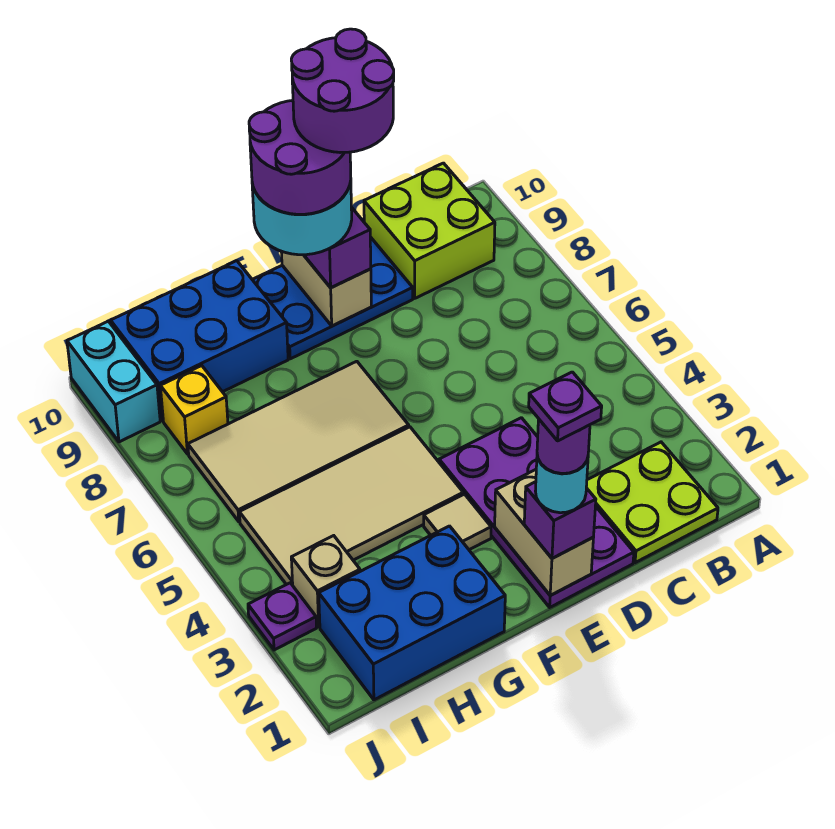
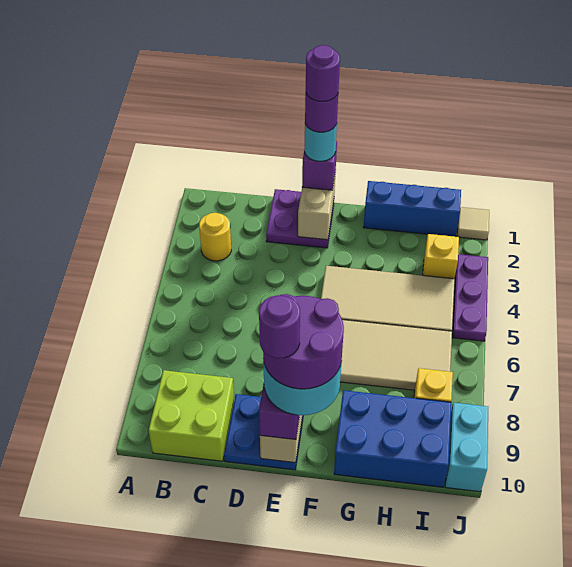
lime plate B1:C2 level 1 -> none
none -> yellow round brick B3 level 1
purple plate D1:E4 level 1 -> purple plate D1:E2 level 1
blue plate D9:F10 level 1 -> blue plate D9:E10 level 1
purple round brick D9:E10 level 6 -> purple round brick E10 level 6
purple plate E1 level 6 -> purple round brick E1 level 6
tan tile F3 level 1 -> tan tile J1 level 1
blue brick G1:I2 level 1 -> blue brick G1:I1 level 1
tan brick I3 level 1 -> yellow brick I3 level 1
purple plate J3 level 1 -> purple plate J3:J5 level 1

